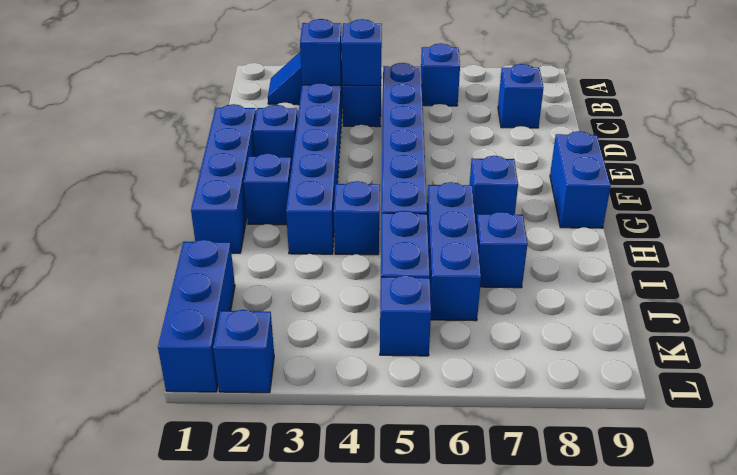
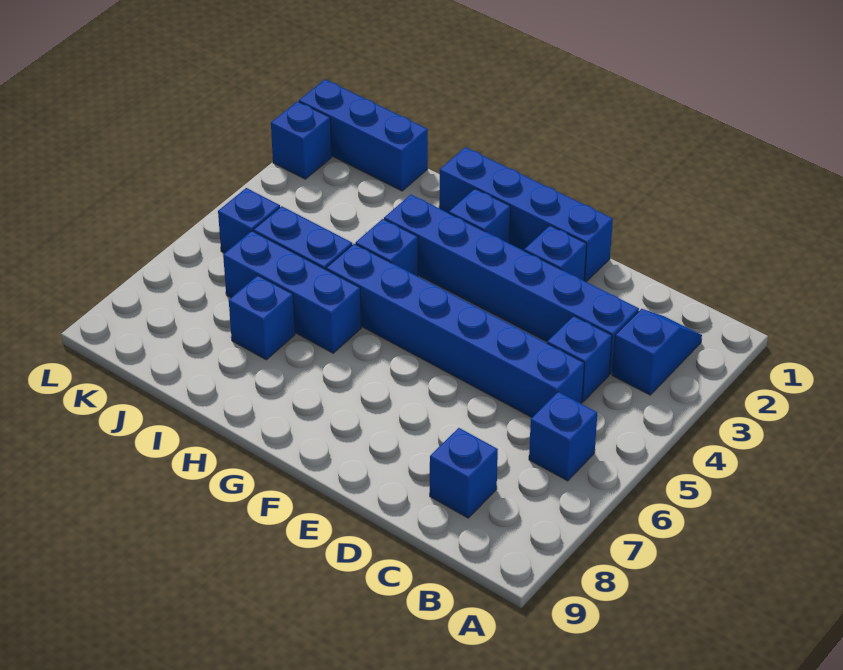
blue brick C3 level 2 -> none
blue brick C4 level 2 -> none
blue brick F9:G9 level 1 -> none
blue brick G7 level 1 -> none

